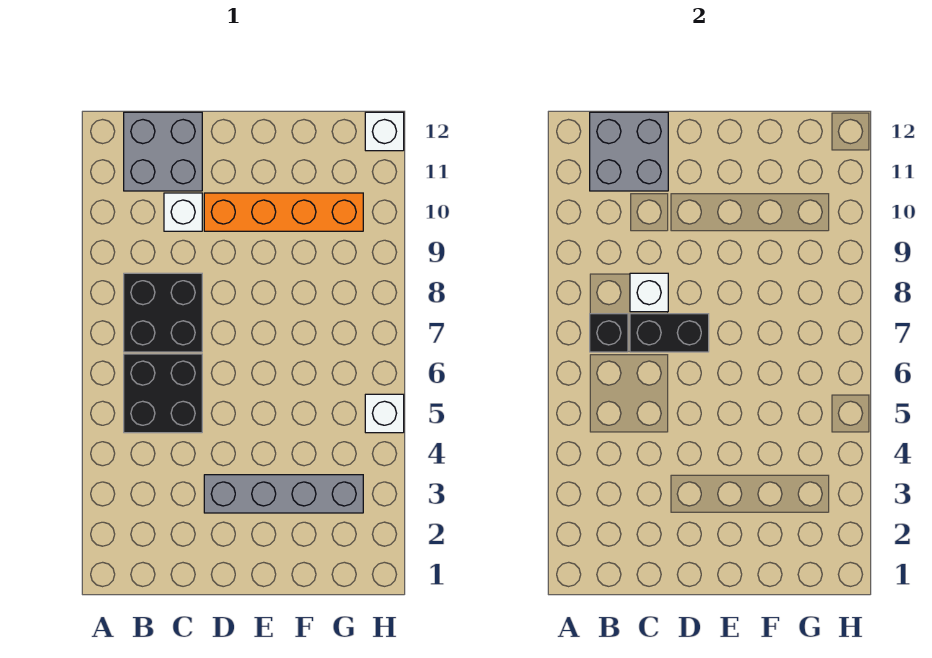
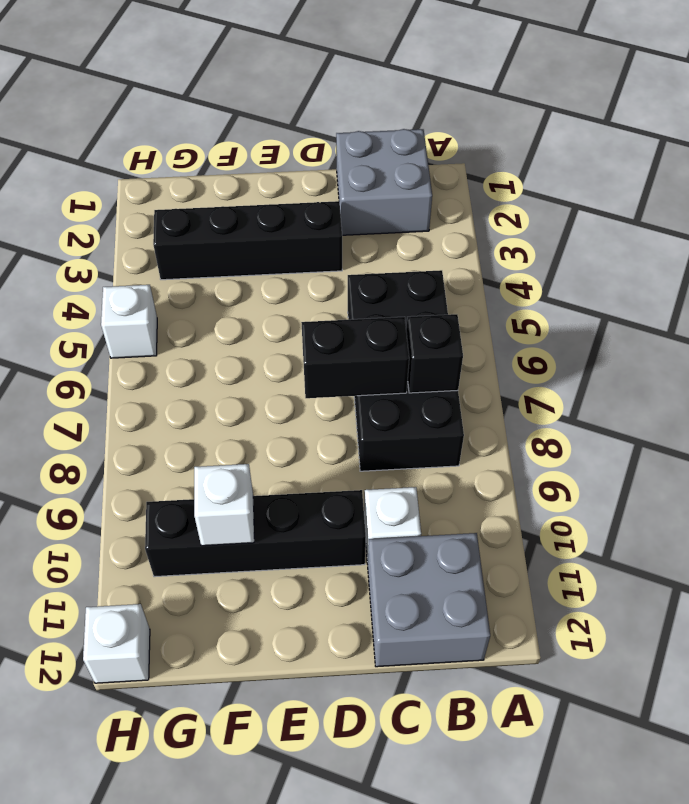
grey brick B11:C12 level 2 -> grey brick B1:C2 level 1
white brick C8 level 2 -> white brick F10 level 2
grey brick D3:G3 level 1 -> black brick D3:G3 level 1
orange brick D10:G10 level 1 -> black brick D10:G10 level 1

